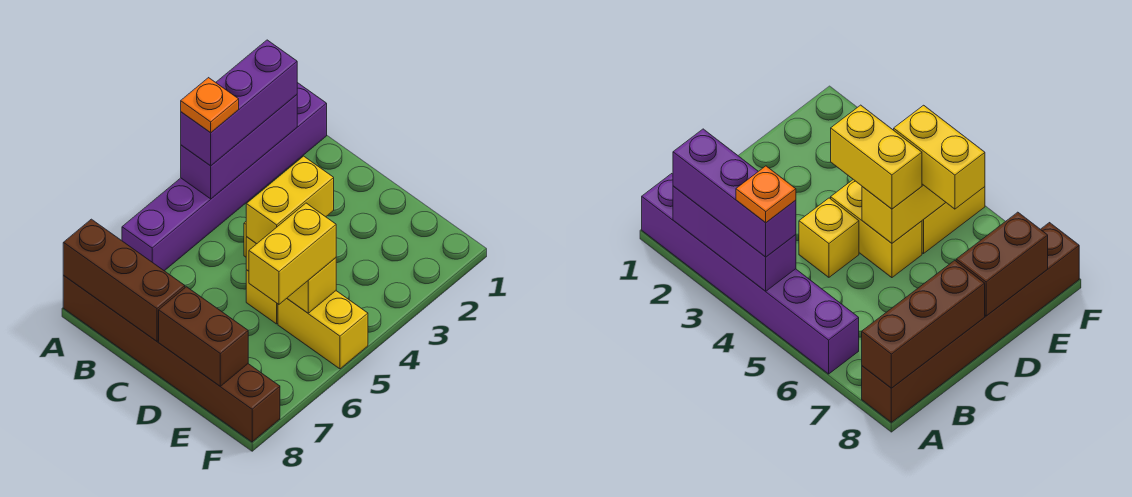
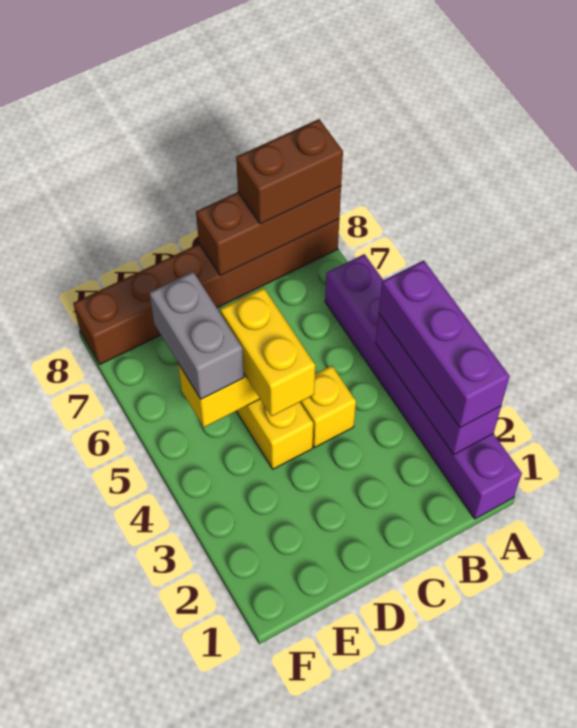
orange plate A4 level 4 -> none
brown brick D8:E8 level 2 -> brown brick A8:B8 level 3
yellow brick E5:F5 level 1 -> none
yellow brick E5:E6 level 3 -> grey brick E5:E6 level 3

